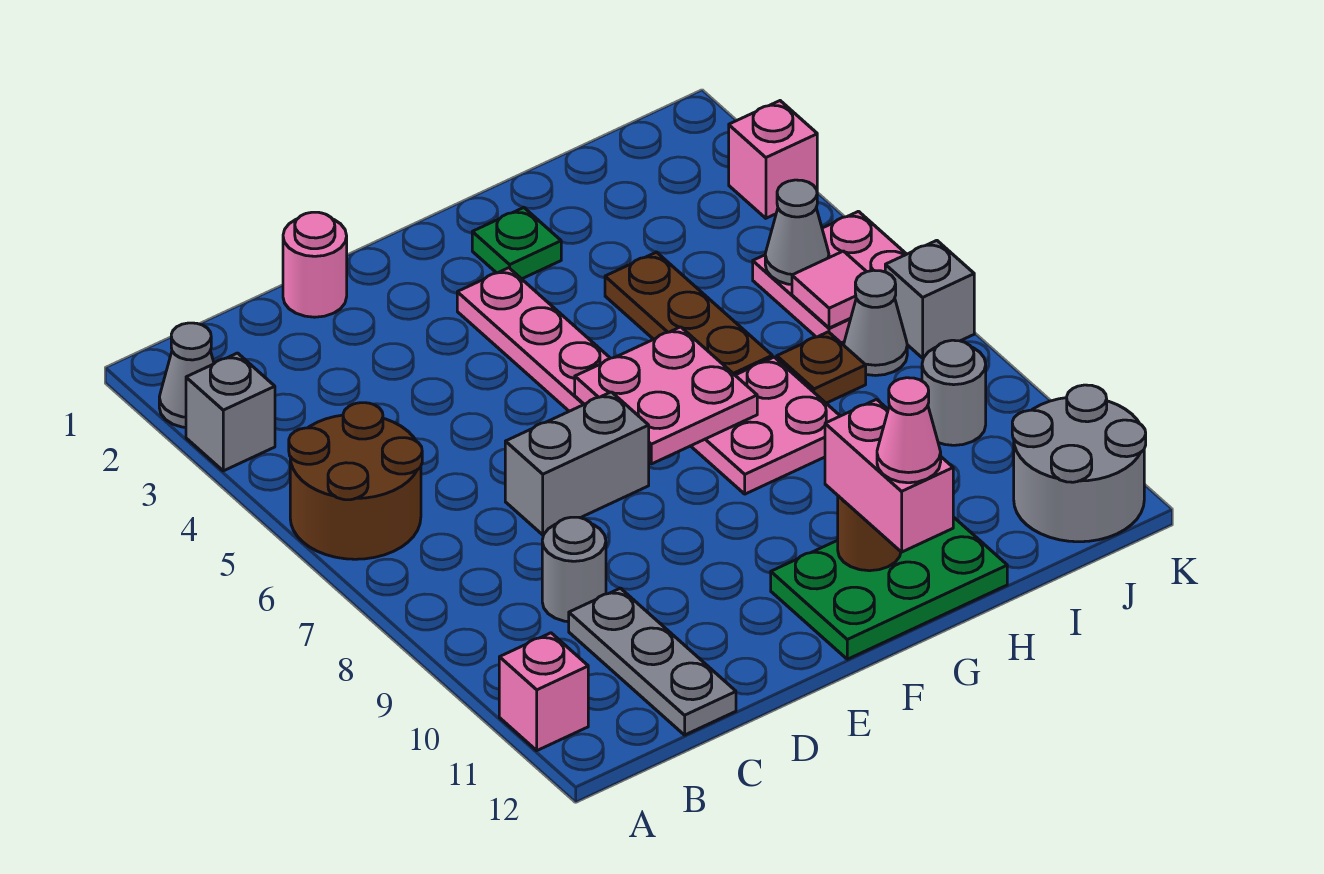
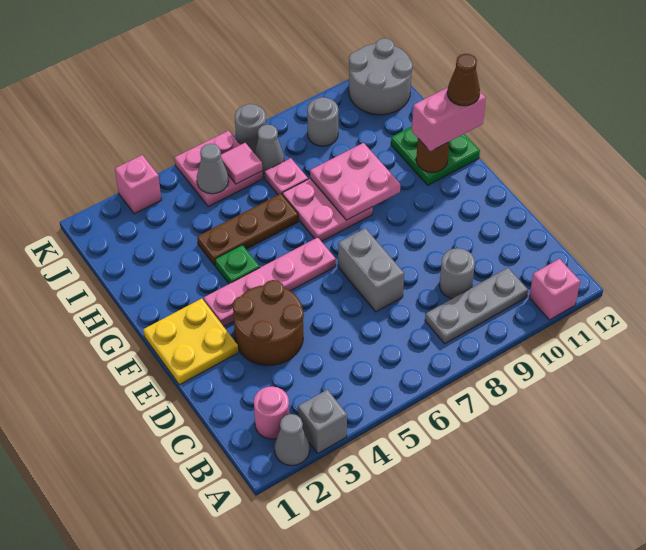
brown round brick A5:B6 level 1 -> brown round brick D3:E4 level 1
grey plate C10:C12 level 1 -> grey plate B8:B10 level 1
pink round brick D1 level 1 -> pink round brick B2 level 1
none -> yellow plate E1:F2 level 1
pink plate F6:G7 level 2 -> pink plate G8:H9 level 2
green plate F11:H12 level 1 -> green plate G11:H12 level 1
green plate G2 level 1 -> green plate G4 level 1
pink cone G12 level 4 -> brown cone G12 level 4
brown plate I7 level 1 -> pink plate I7 level 1
grey brick K7 level 1 -> grey round brick K7 level 1

